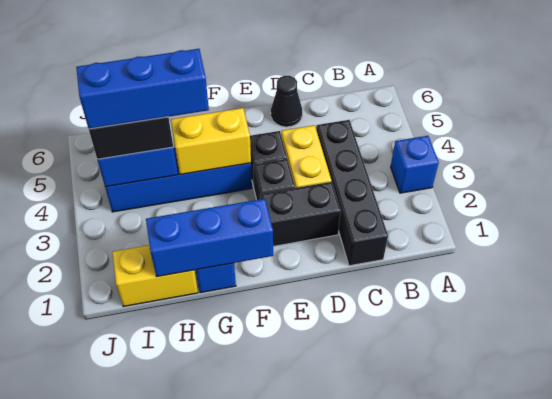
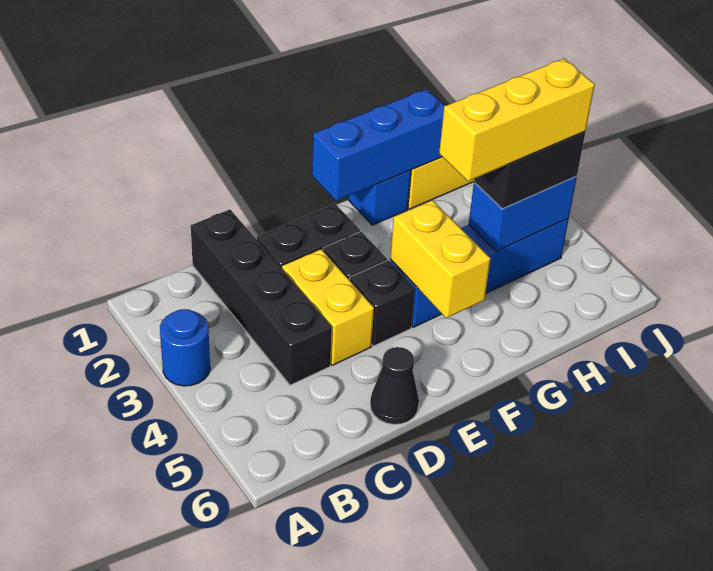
blue brick A3 level 1 -> blue round brick A3 level 1
yellow brick F4:G4 level 2 -> yellow brick F4:F5 level 2
blue brick G4:I4 level 4 -> yellow brick G4:I4 level 4

